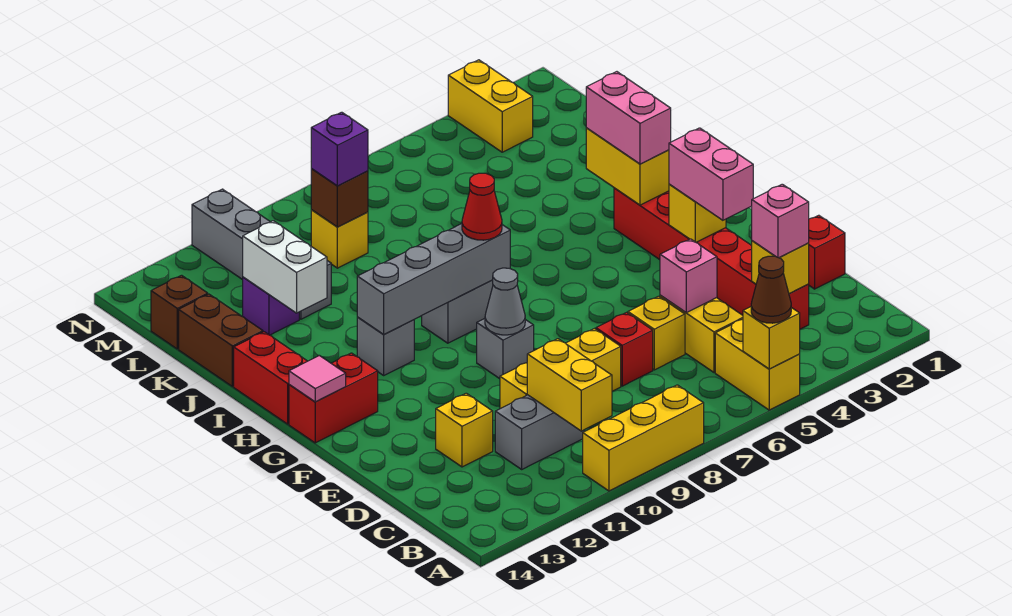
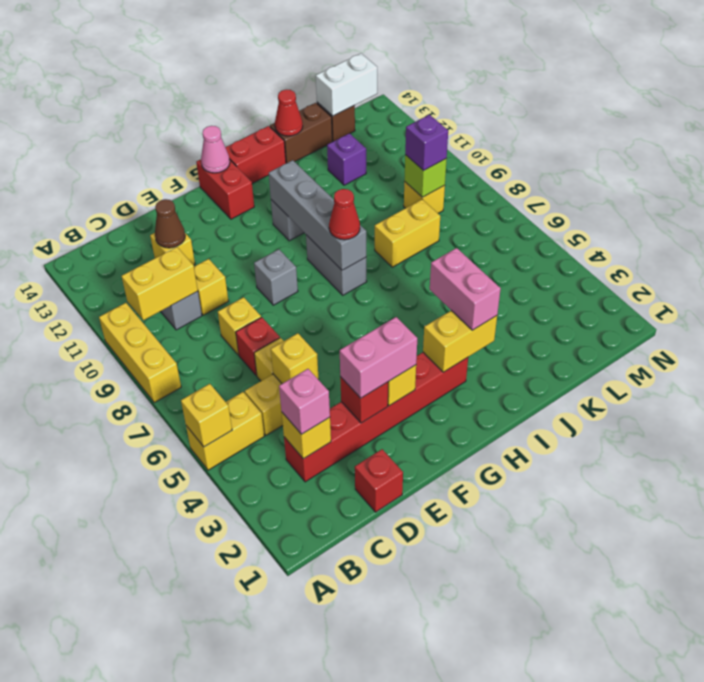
brown cone A5 level 3 -> brown cone D12 level 2
pink brick D5 level 2 -> yellow brick D5 level 2
none -> red brick E3 level 2
grey cone F9 level 2 -> none
pink tile G14 level 2 -> pink cone G14 level 2
pink brick H3:I3 level 3 -> pink brick I3:I4 level 3
white brick J12:K12 level 2 -> white brick L14:M14 level 2
none -> red cone J14 level 2
grey brick K11:N11 level 1 -> none
brown brick L9 level 2 -> lime brick L9 level 2
yellow brick M3:N3 level 1 -> yellow brick J8:K8 level 1

